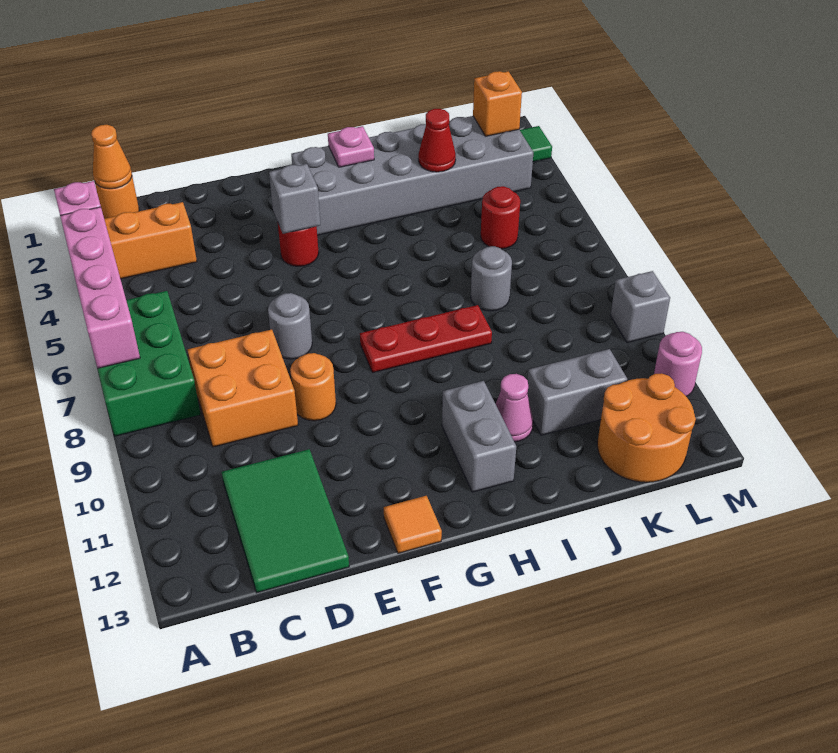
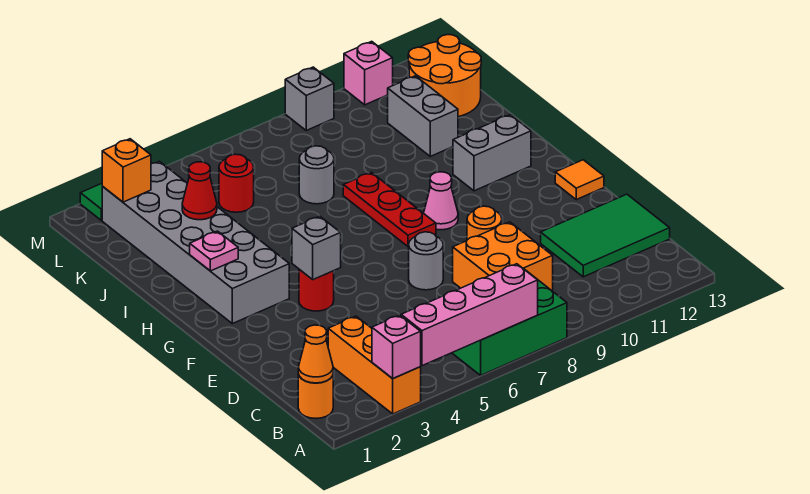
pink cone I11 level 1 -> pink cone G9 level 1
pink round brick M11 level 1 -> pink brick M11 level 1

